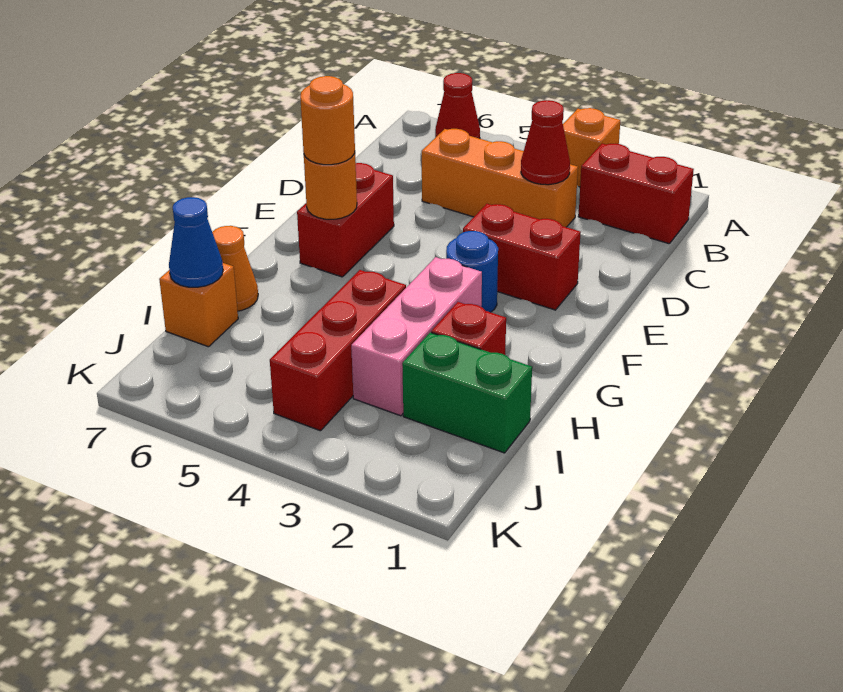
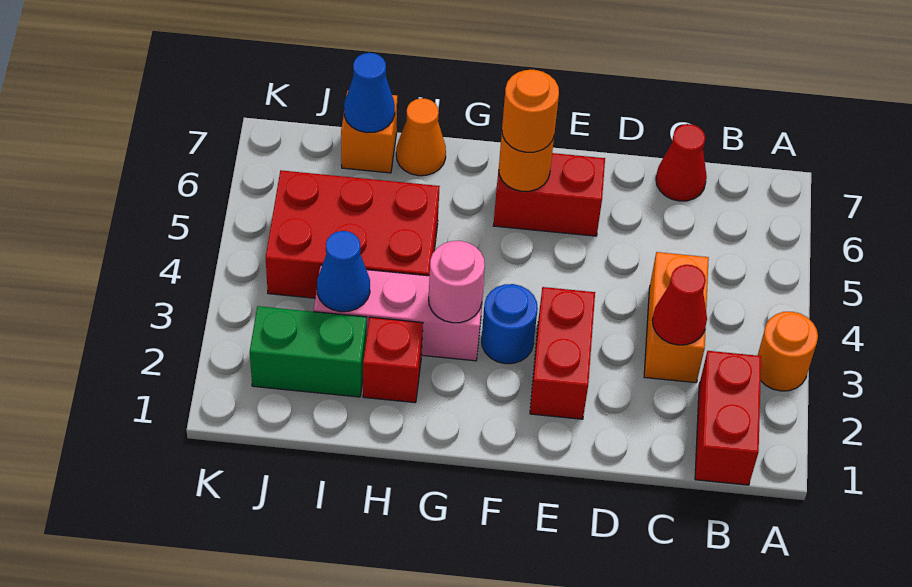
orange brick A3 level 1 -> orange round brick A3 level 1
red cone A6 level 1 -> red cone C7 level 1
orange brick C3:C5 level 1 -> orange brick C3:C4 level 1
none -> pink round brick G3 level 2
red brick H4:J4 level 1 -> red brick H4:J5 level 1
green brick I1:I2 level 1 -> green brick I2:J2 level 1
none -> blue cone I3 level 2

